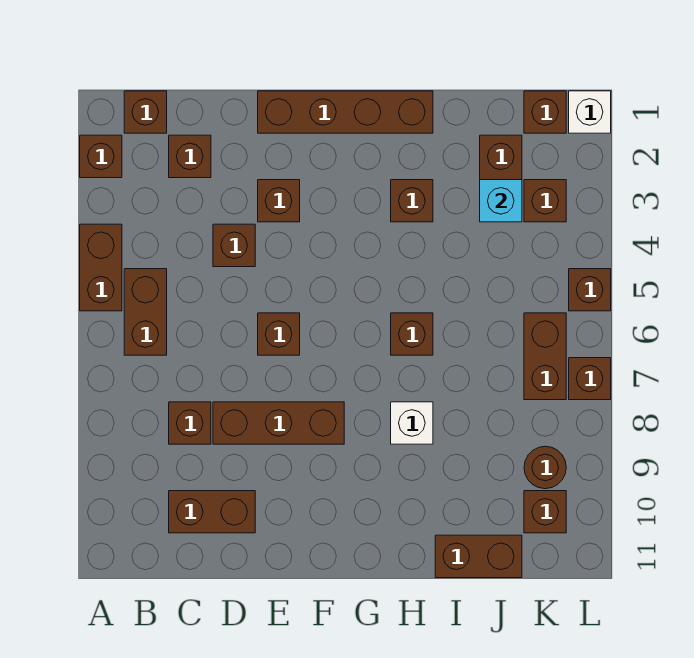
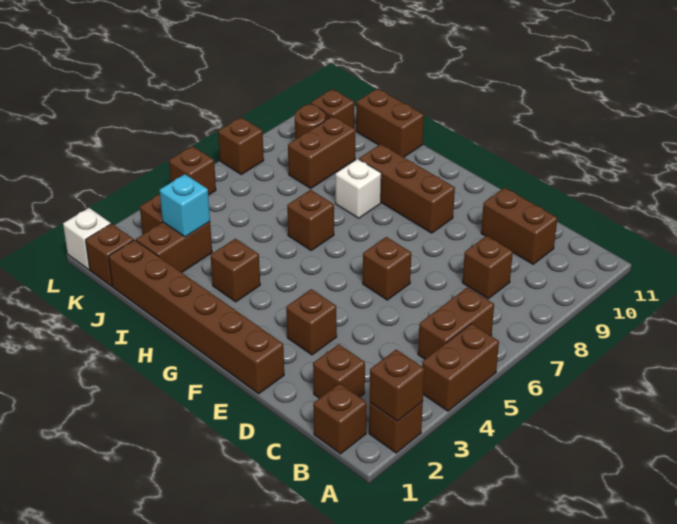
brown brick D4 level 1 -> brown brick A2 level 2
brown brick D8:F8 level 1 -> brown brick F9:H9 level 1
brown brick E1:H1 level 1 -> brown brick E1:J1 level 1
brown brick K6:K7 level 1 -> brown brick J8:J9 level 1

